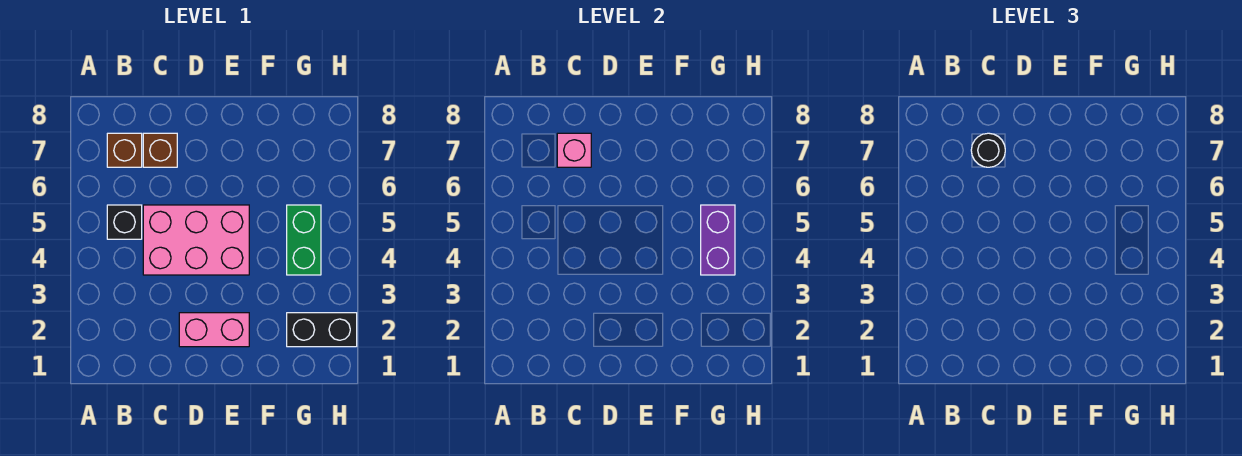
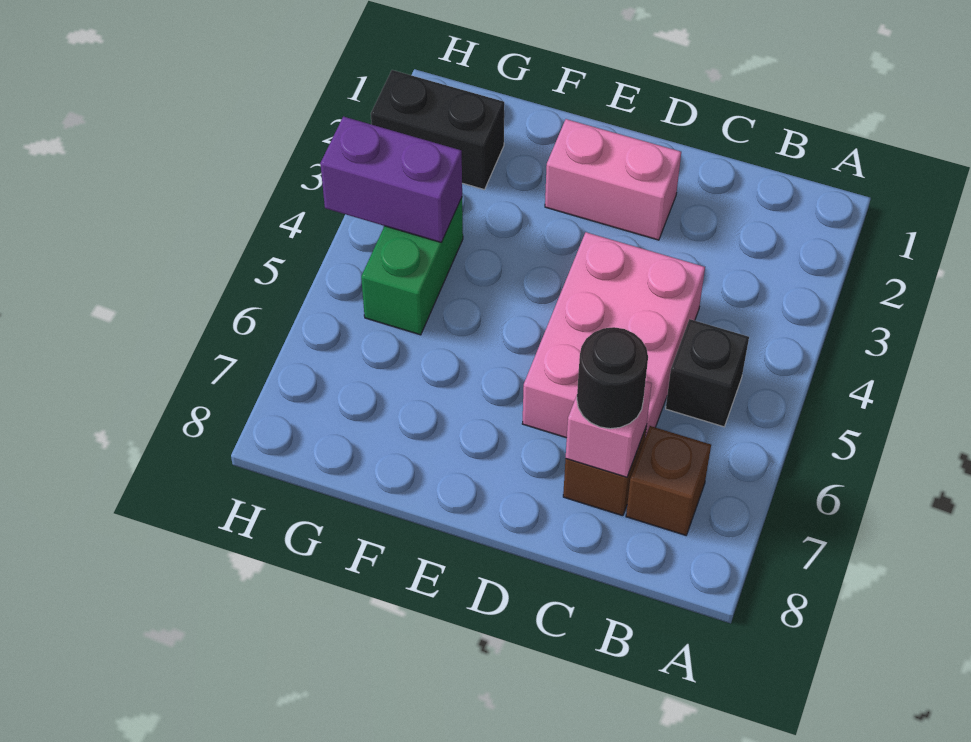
pink brick C4:E5 level 1 -> pink brick C4:D6 level 1
purple brick G4:G5 level 2 -> purple brick G4:H4 level 2

